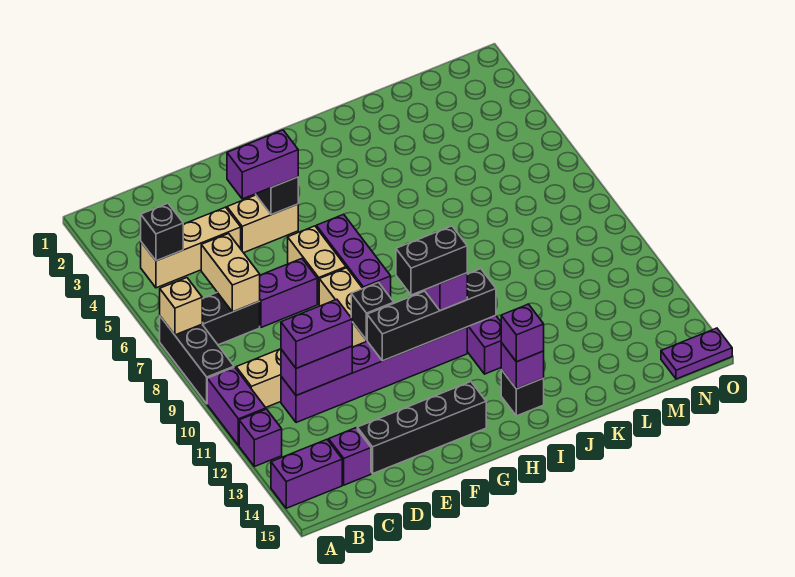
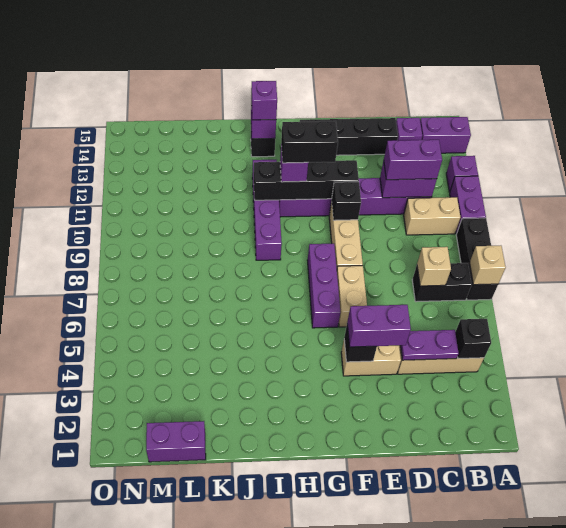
tan brick C6:C7 level 2 -> tan brick C7 level 2
purple brick D7:E7 level 1 -> purple brick L1:M1 level 1
purple plate N15:O15 level 1 -> purple plate C4:D4 level 2

